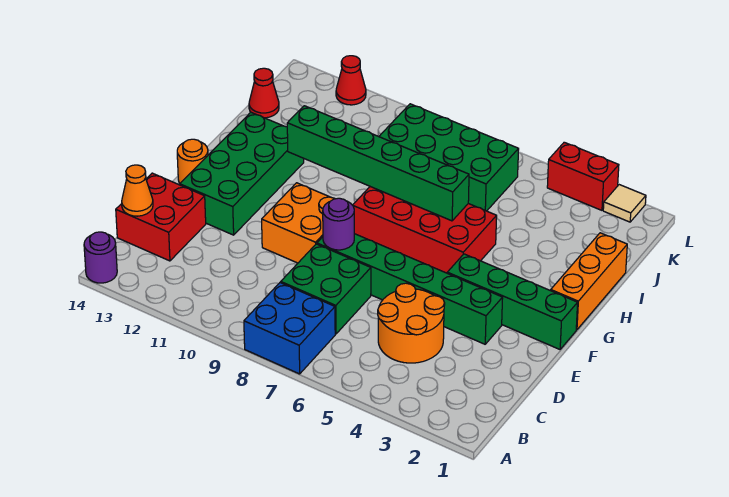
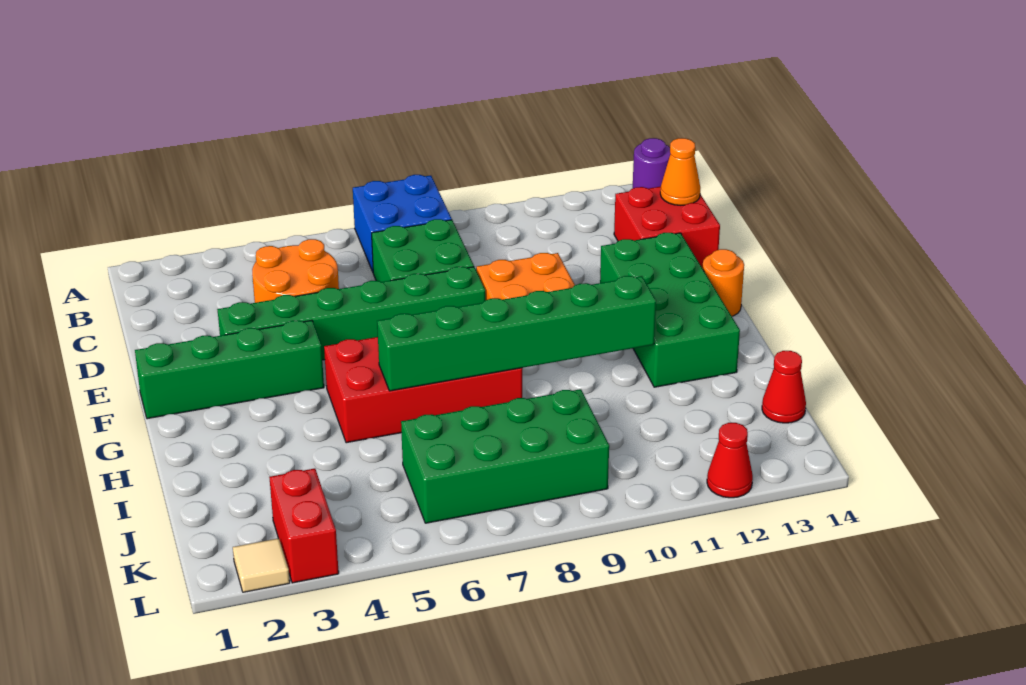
purple round brick E8 level 2 -> none
orange brick G1:I1 level 1 -> none
red brick L3:L4 level 1 -> red brick K3:L3 level 1

